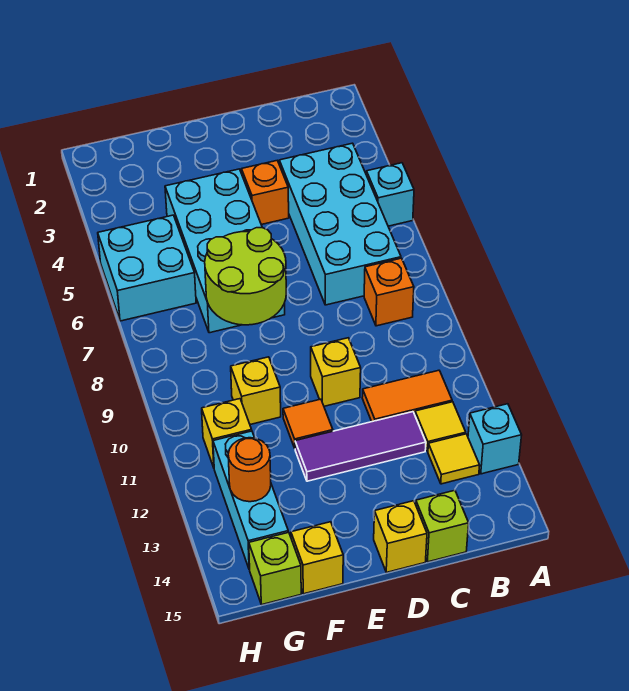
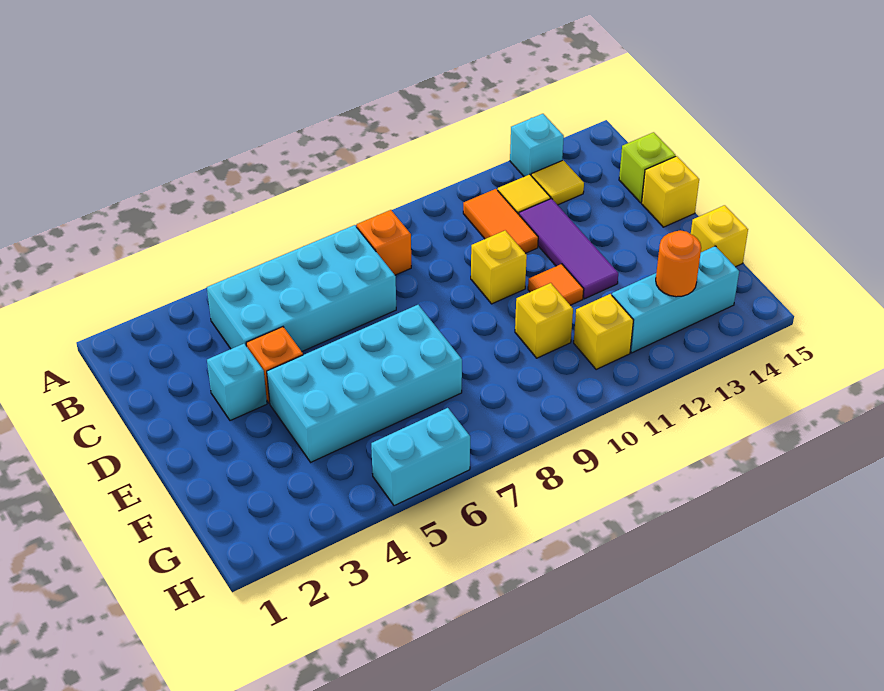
cyan brick A5 level 1 -> cyan brick D3 level 1
lime round brick E7:F8 level 2 -> none
cyan brick G5:H6 level 1 -> cyan brick H5:H6 level 1
lime brick G15 level 1 -> none

